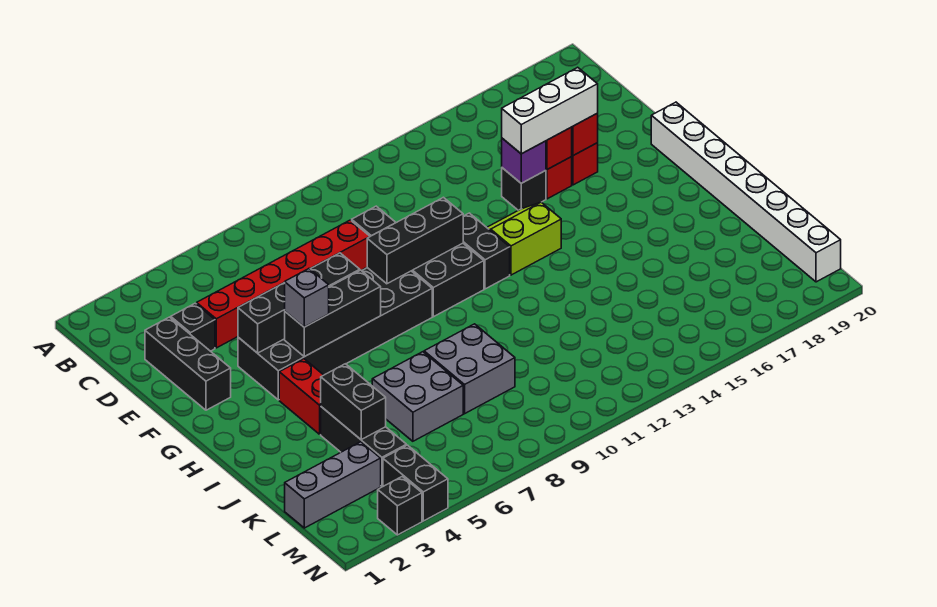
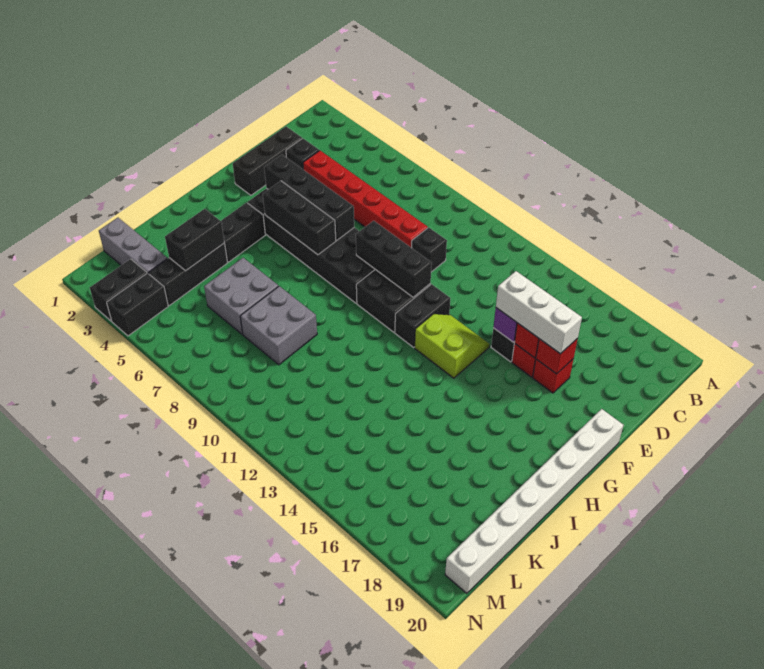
grey brick G5 level 3 -> none
red brick H4:I4 level 1 -> black brick H4:I4 level 1
black brick N3 level 1 -> black brick M3:N3 level 1

